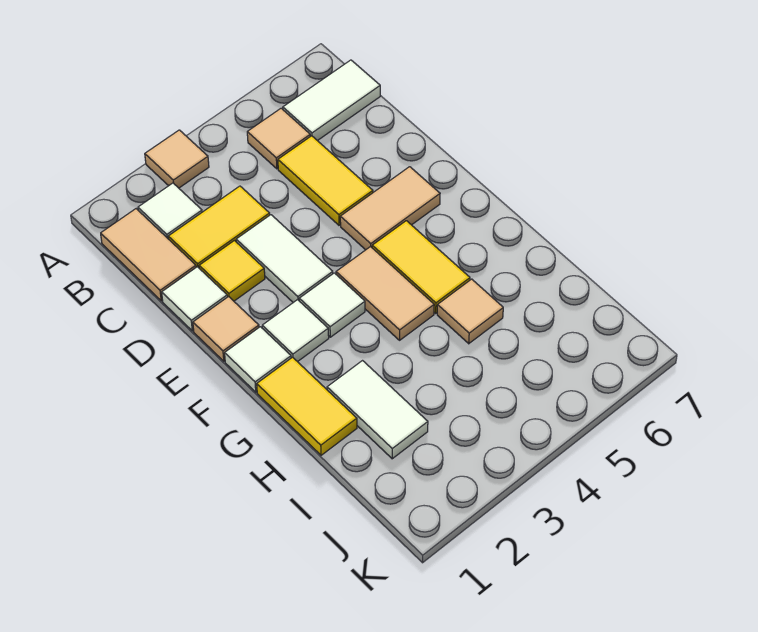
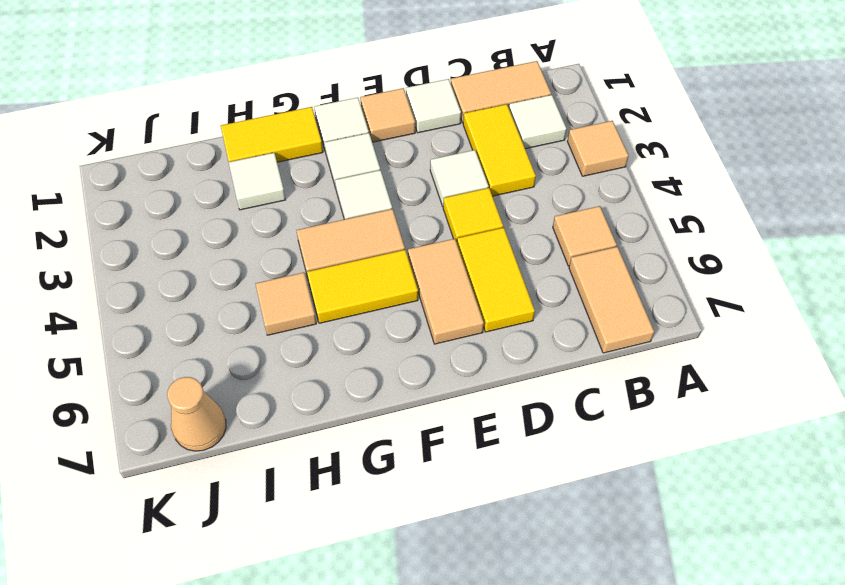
white tile B6:B7 level 1 -> tan tile B6:B7 level 1
yellow tile C5:D5 level 1 -> yellow tile D5:D6 level 1
yellow tile D2 level 1 -> yellow tile D4 level 1
white tile D3:E3 level 1 -> white tile D3 level 1
white tile H2:I2 level 1 -> white tile H2 level 1
none -> tan cone J7 level 1

